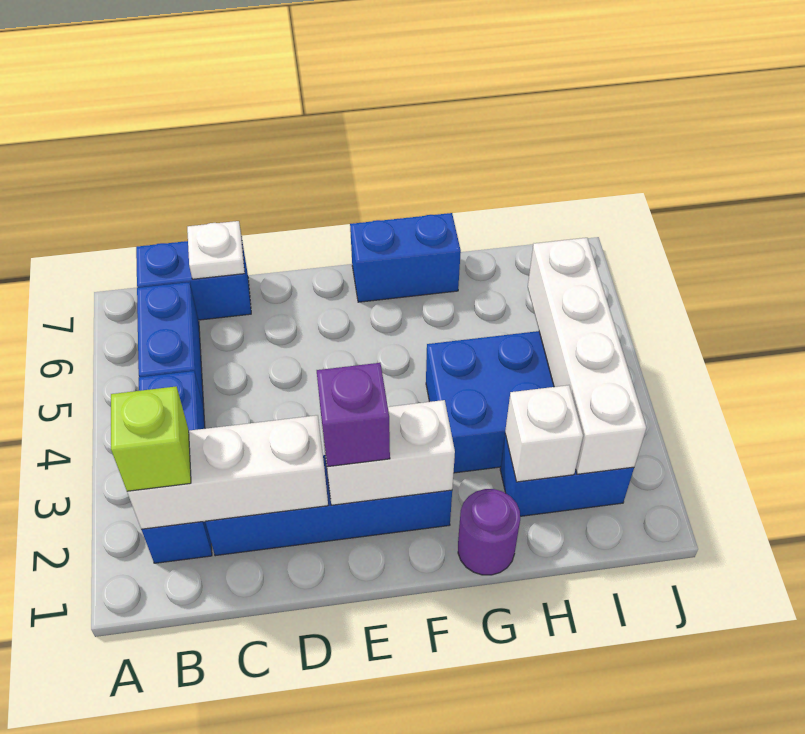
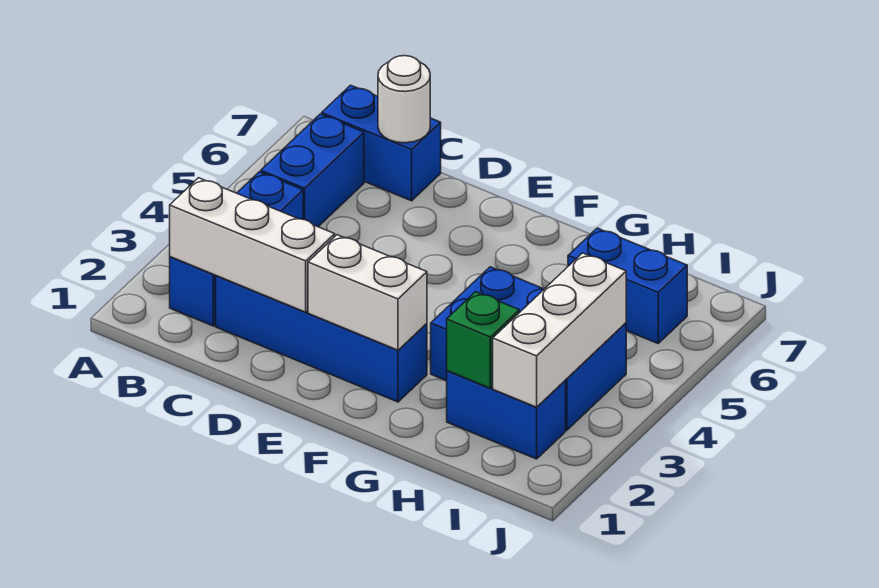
lime brick B2 level 3 -> none
white plate C7 level 2 -> white round brick C7 level 2
purple brick E2 level 3 -> none
blue brick F7:G7 level 1 -> blue brick H6:I6 level 1
purple round brick G1 level 1 -> none
white brick H2 level 2 -> green brick H2 level 2
white brick I2:I5 level 2 -> white brick I2:I4 level 2

